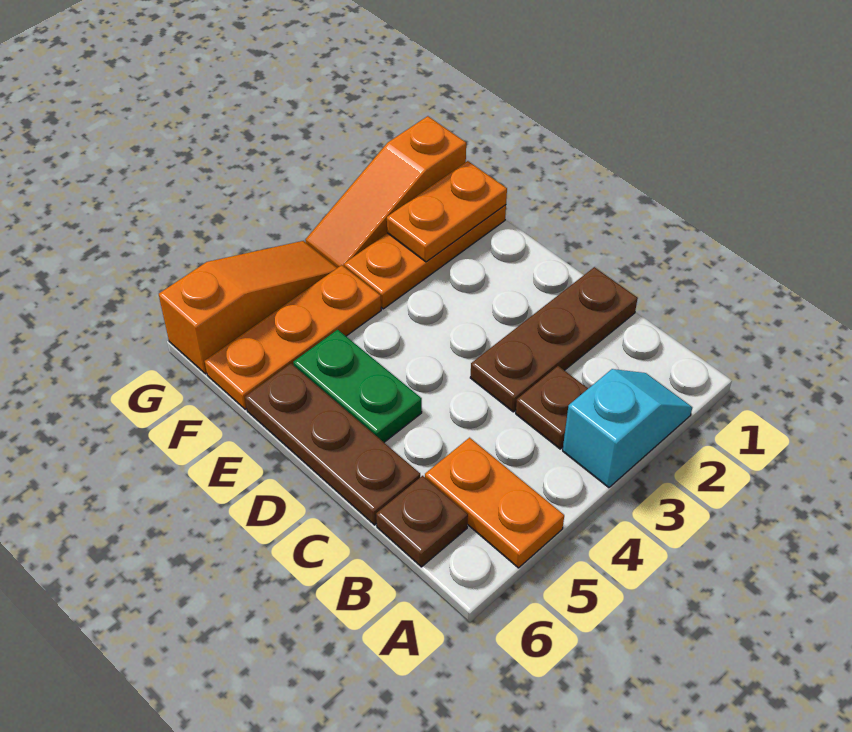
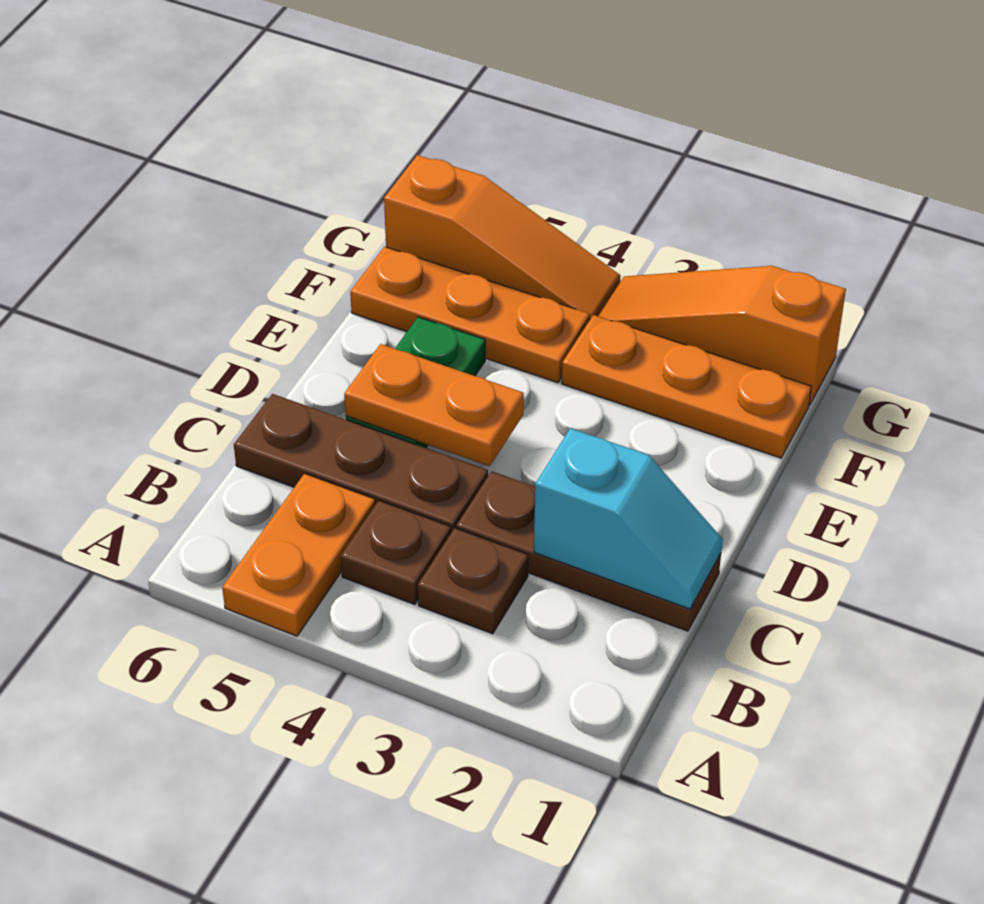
cyan slope A2:A3 level 1 top 3 -> cyan slope C1:C2 level 2 top 2
brown plate B6 level 1 -> brown plate B4 level 1
brown plate C6:E6 level 1 -> brown plate C4:C6 level 1
orange plate F1:F2 level 2 -> orange plate D4:D5 level 2

